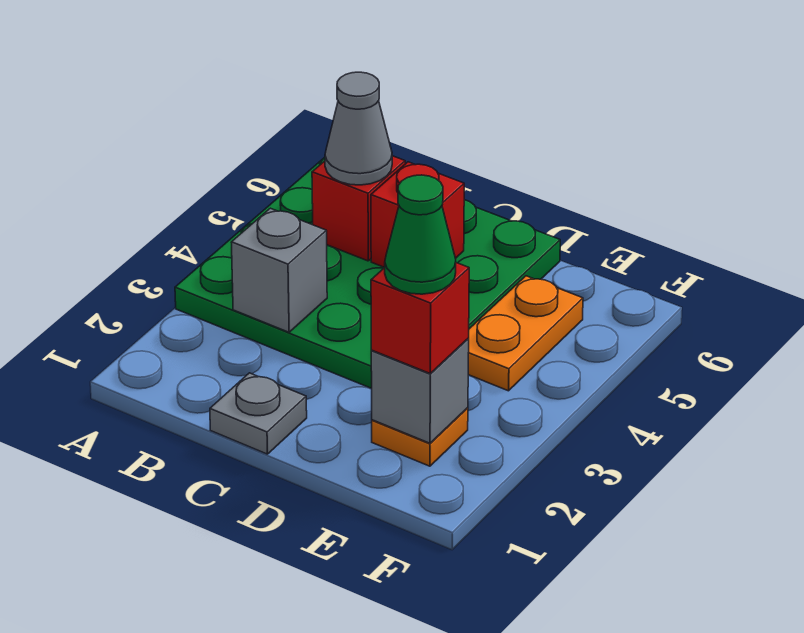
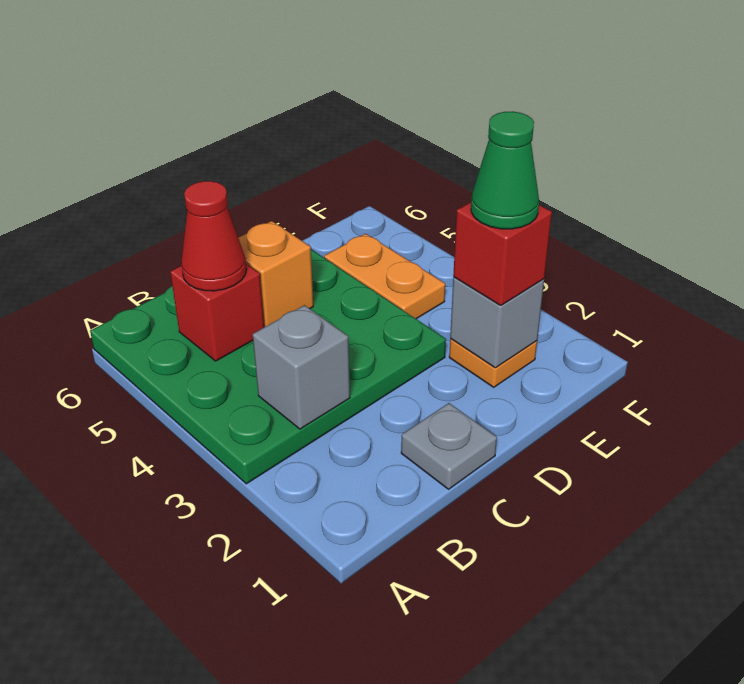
grey cone B5 level 3 -> red cone B5 level 3
red brick C5 level 2 -> orange brick C5 level 2

